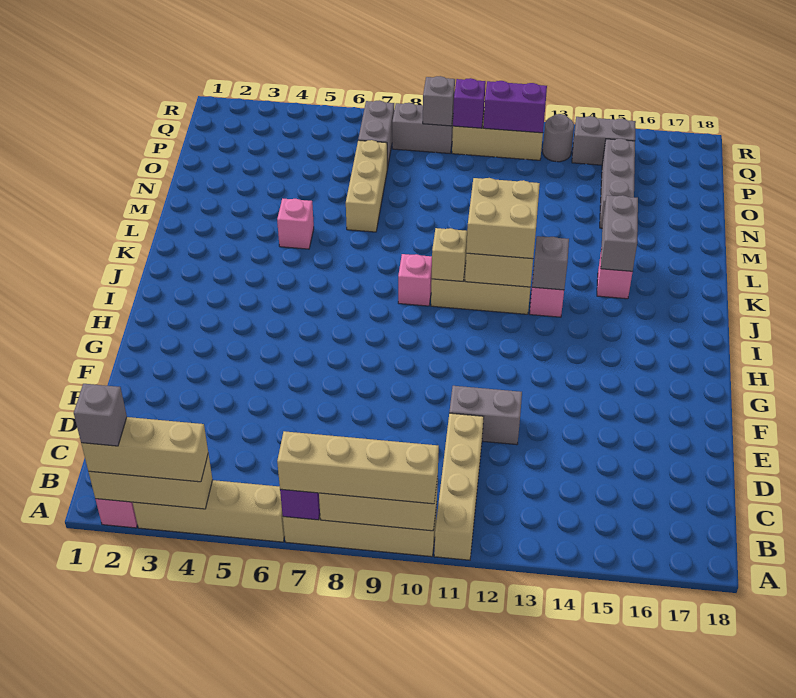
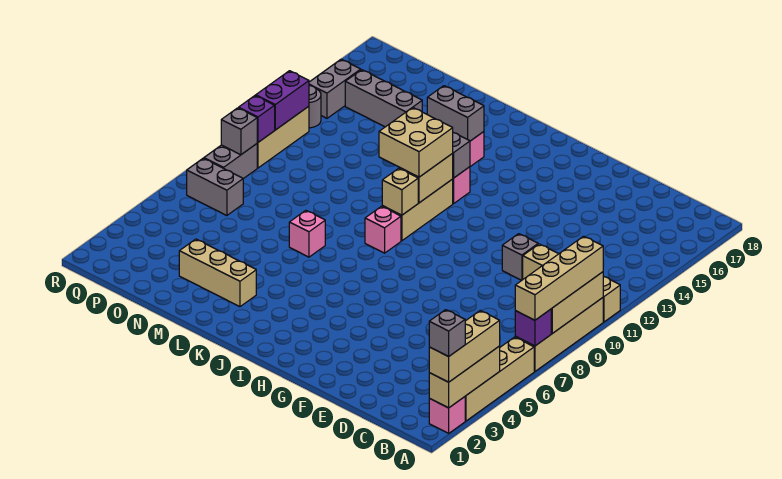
grey brick E11:E12 level 1 -> grey brick E11 level 1
pink brick L5 level 1 -> pink brick L7 level 1
tan brick M7:O7 level 1 -> tan brick L3:N3 level 1

